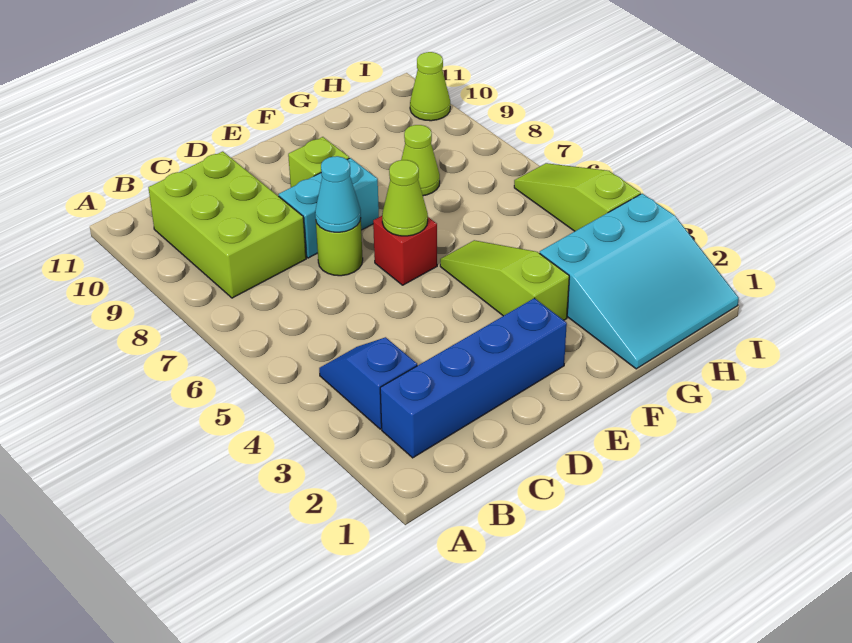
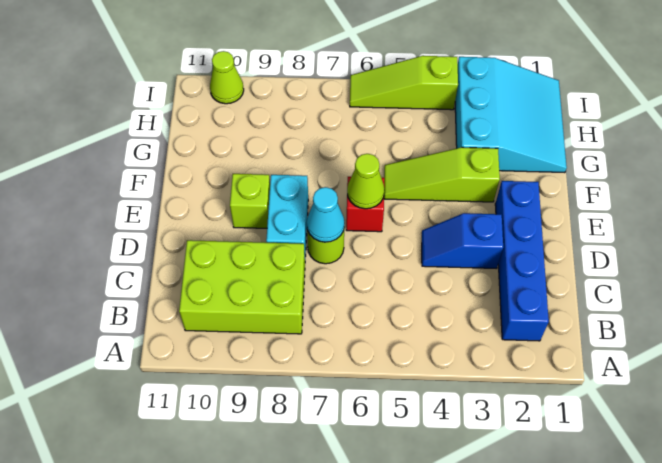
blue slope B3:B4 level 1 top 3 -> blue slope D3:D4 level 1 top 3
lime cone G8 level 1 -> none

